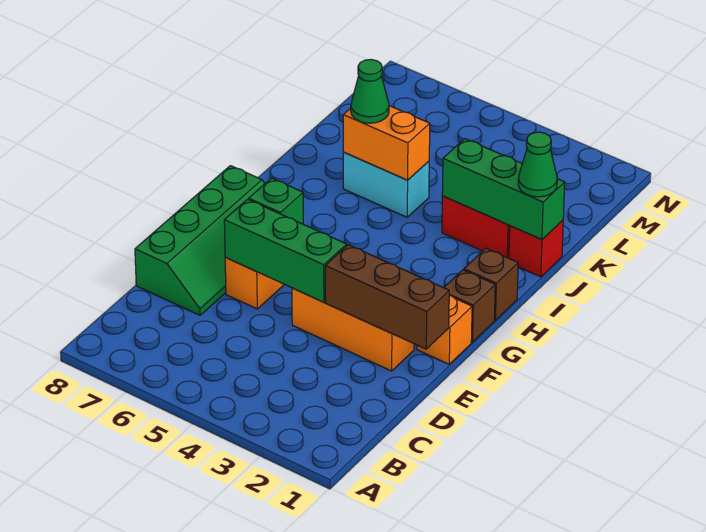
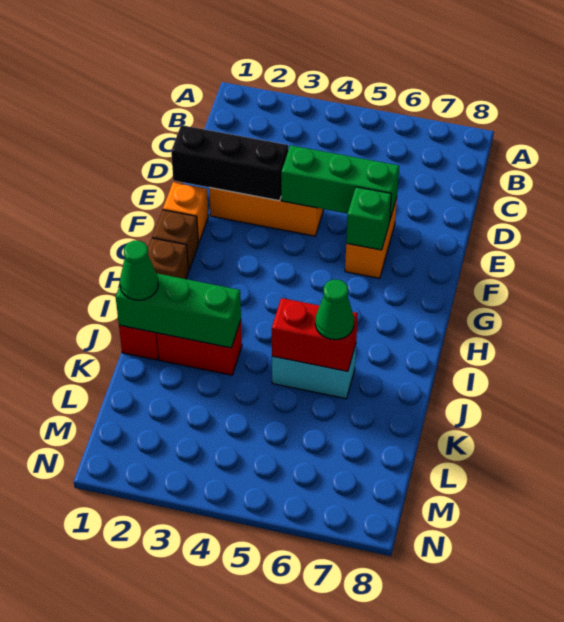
green slope D7:G8 level 1 top 8 -> none
brown brick E1:E3 level 2 -> black brick E1:E3 level 2
orange brick J5:J6 level 2 -> red brick J5:J6 level 2

